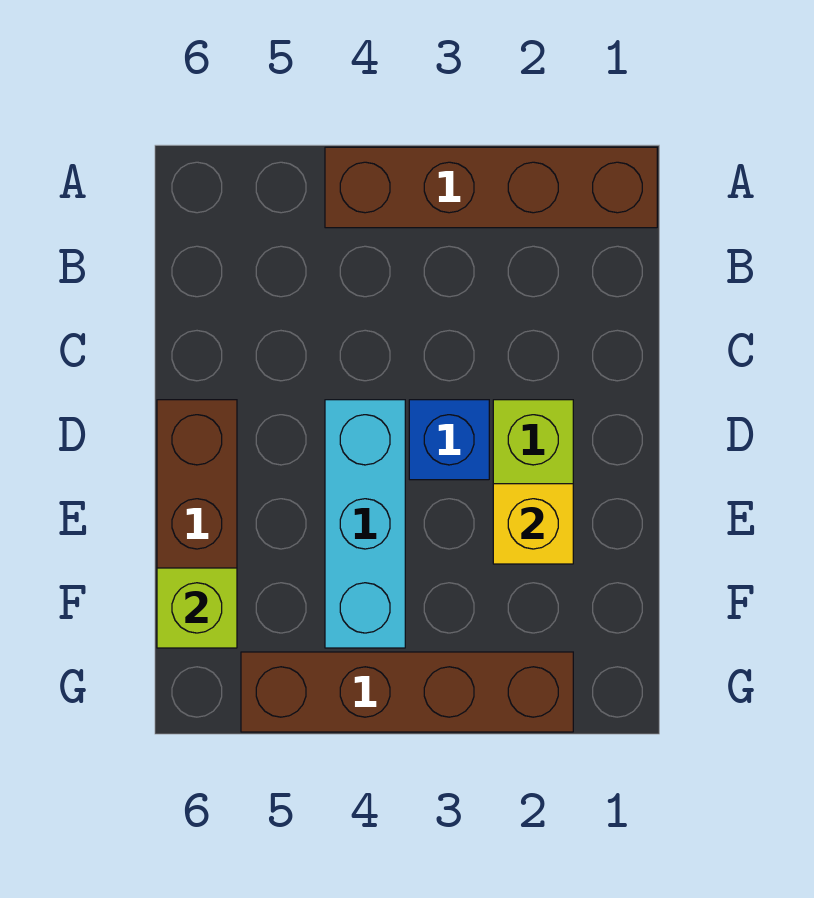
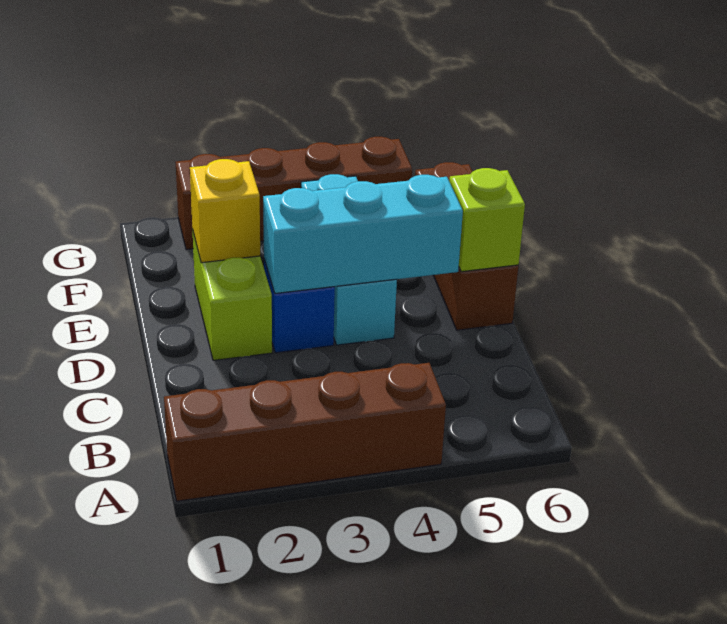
none -> cyan brick D3:D5 level 2
lime brick F6 level 2 -> lime brick D6 level 2

